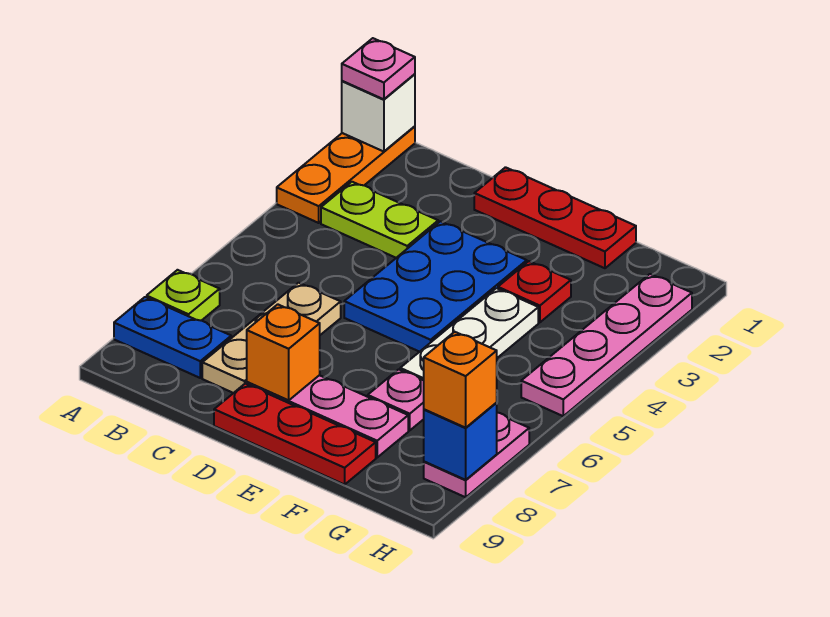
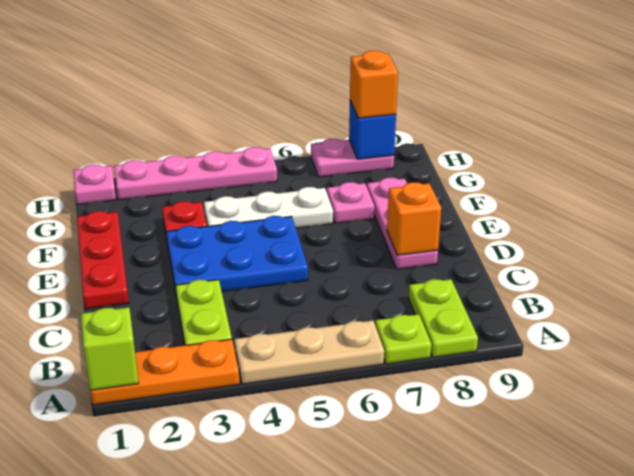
white brick A1 level 2 -> lime brick A1 level 2
pink plate A1 level 3 -> pink plate H1 level 1
blue plate A8:B8 level 1 -> lime plate A8:B8 level 1
tan plate C6:C8 level 1 -> tan plate A4:A6 level 1
red plate D9:F9 level 1 -> none

